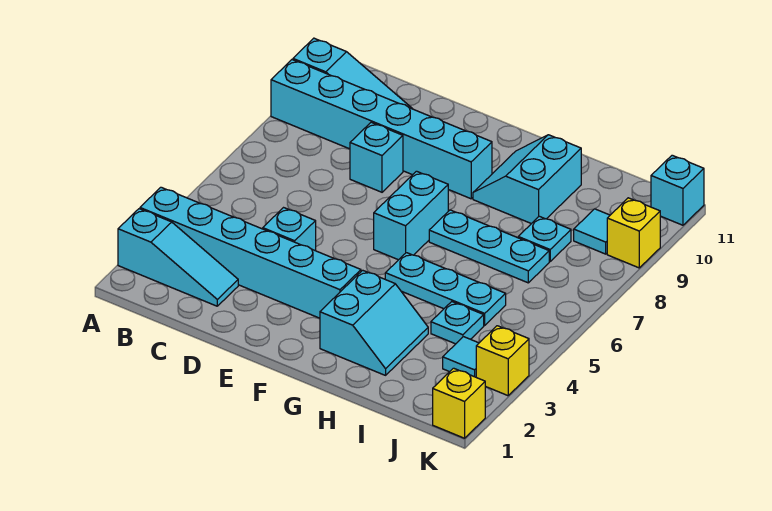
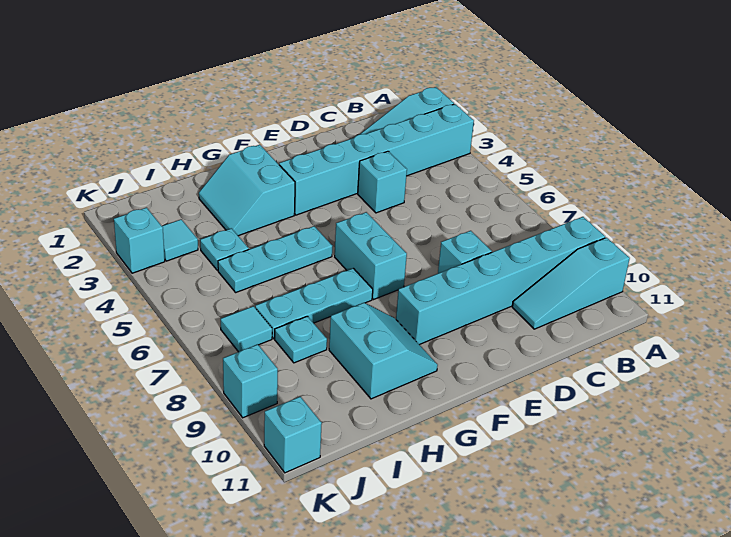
cyan tile J9 level 1 -> cyan tile J7 level 1
yellow brick K1 level 1 -> none
yellow brick K3 level 1 -> cyan brick K3 level 1
yellow brick K9 level 1 -> cyan brick K9 level 1

